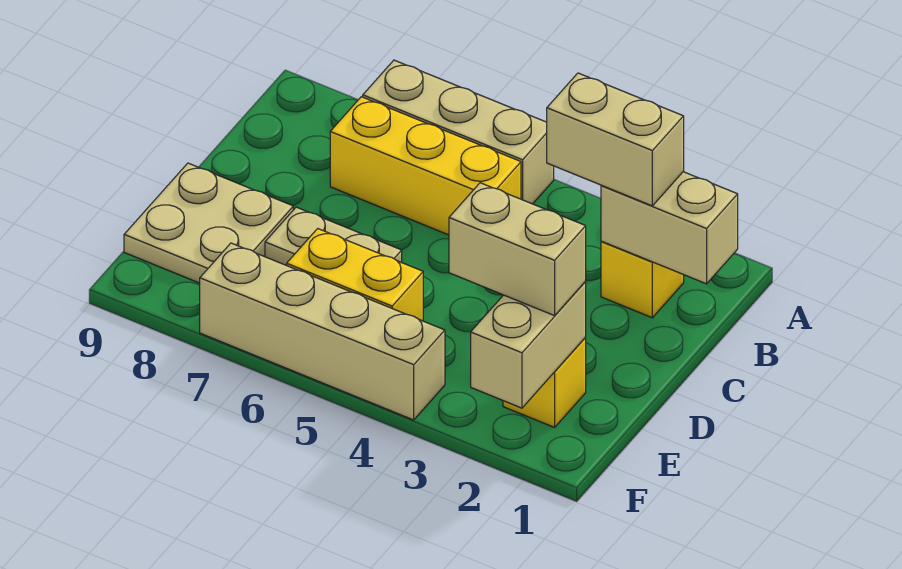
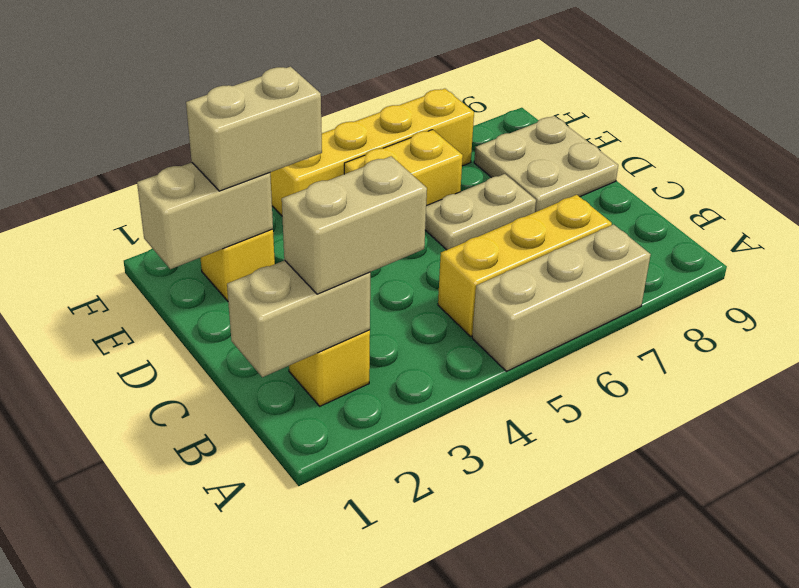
tan brick E2:F2 level 2 -> tan brick E1:E2 level 2
tan brick F4:F7 level 1 -> yellow brick F4:F7 level 1

